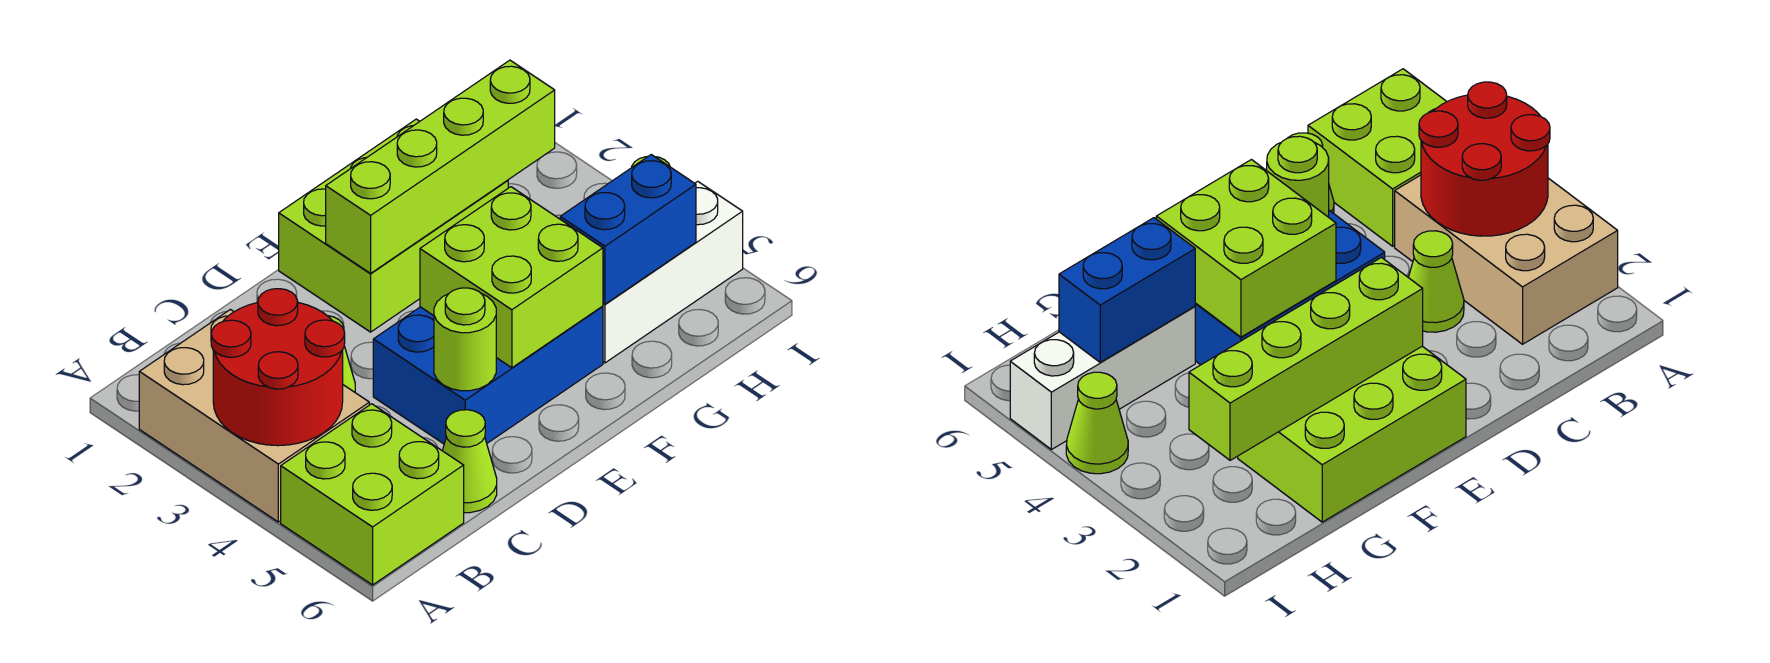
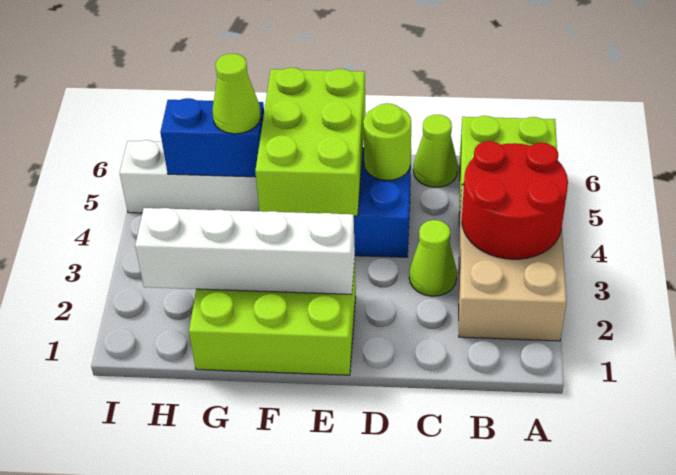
lime brick E2:H2 level 2 -> white brick E2:H2 level 2
lime brick E4:F5 level 2 -> lime brick E4:F6 level 2
lime cone I4 level 1 -> lime cone G5 level 3

